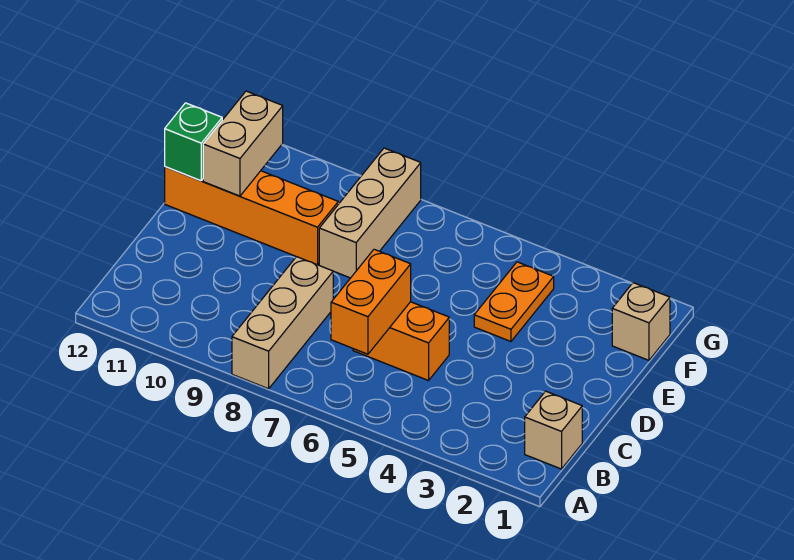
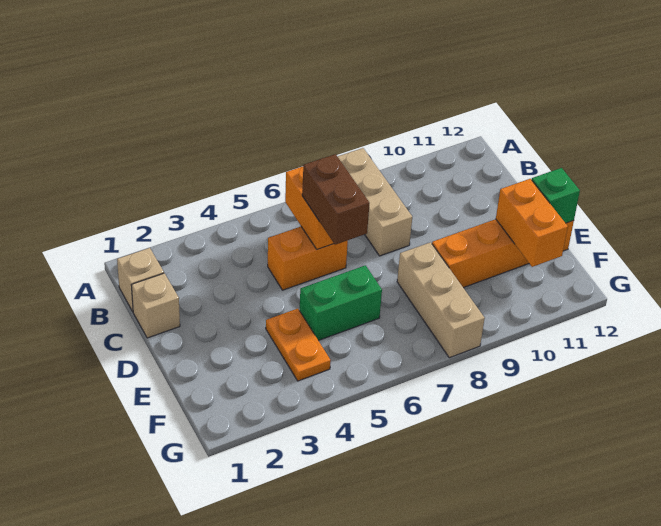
none -> brown brick C6:D6 level 3
none -> green brick E5:E6 level 1
tan brick E11:F11 level 2 -> orange brick E11:F11 level 2
tan brick F1 level 1 -> tan brick C1 level 1

